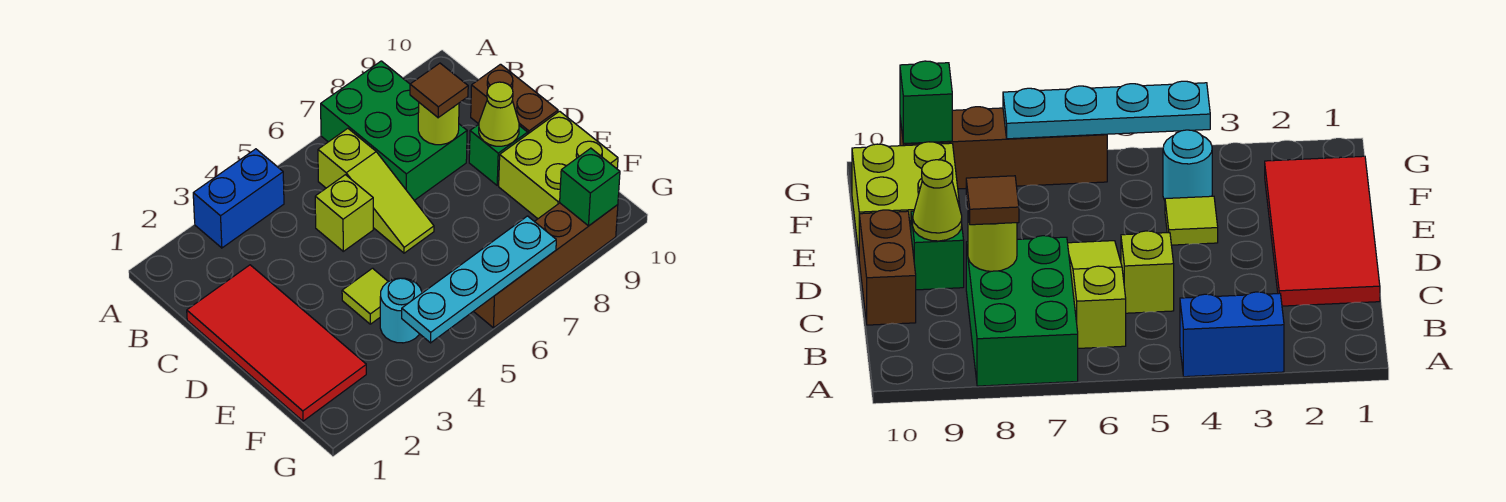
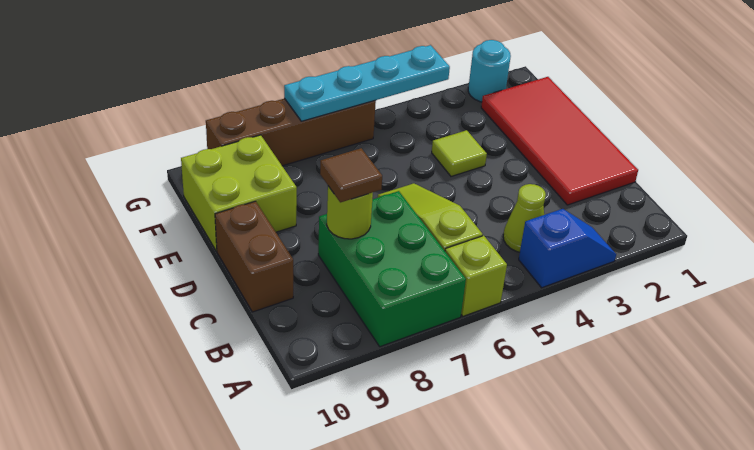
blue brick A3:A4 level 1 -> blue slope A3:A4 level 1 top 4
lime brick C5 level 1 -> lime brick A6 level 1
green brick D9 level 1 -> none
lime cone D9 level 2 -> lime cone B4 level 1
cyan round brick F4 level 1 -> cyan round brick G2 level 1
green brick G9 level 2 -> none

